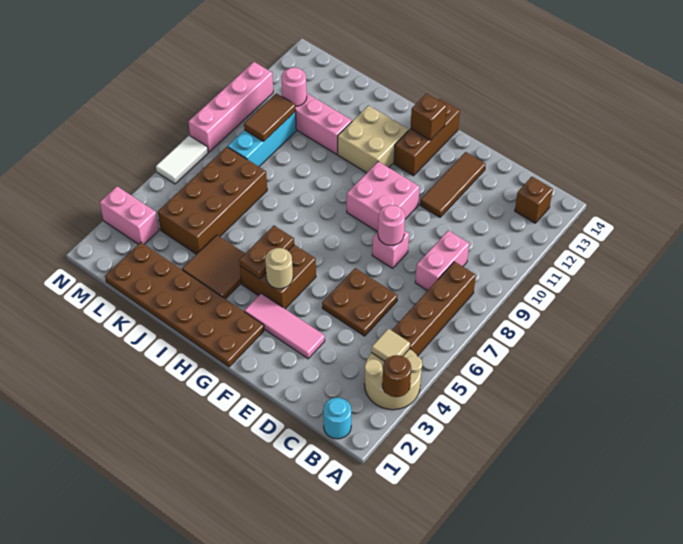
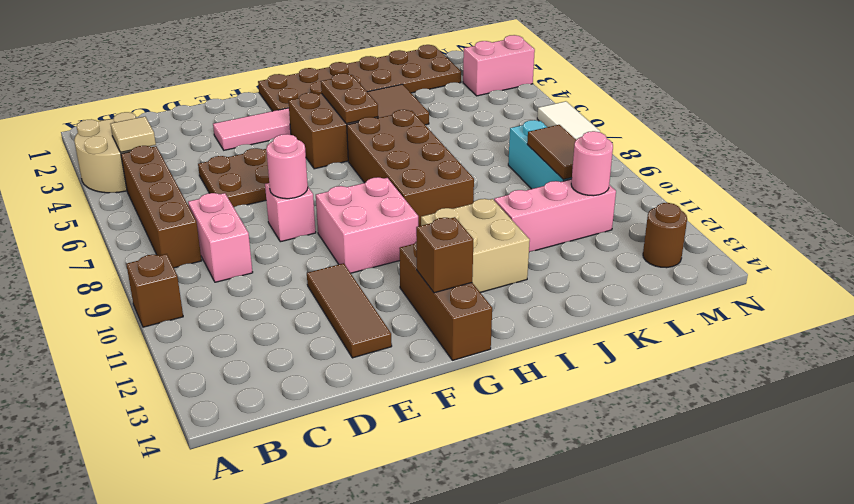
brown round brick A3 level 2 -> brown round brick M13 level 1
cyan round brick B1 level 1 -> none
brown brick B13 level 1 -> brown brick A10 level 1
tan round brick G4 level 2 -> none
brown brick K4:L7 level 1 -> brown brick H6:I9 level 1
pink brick N8:N11 level 1 -> none

